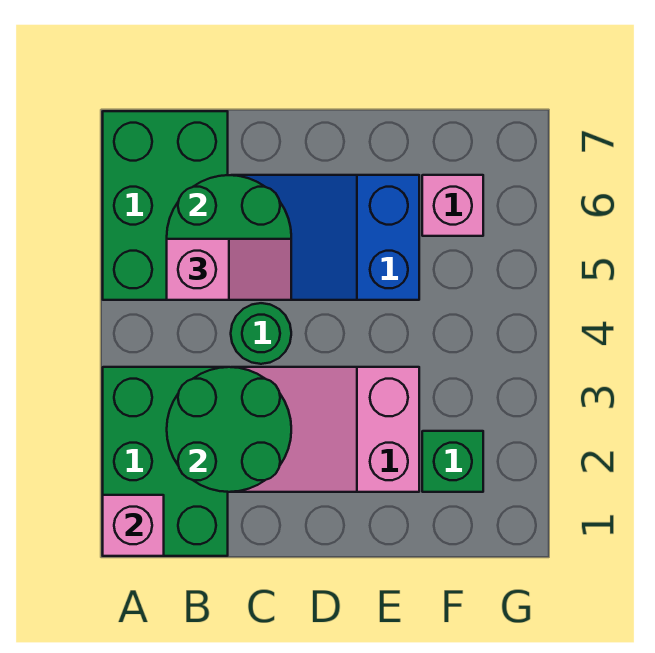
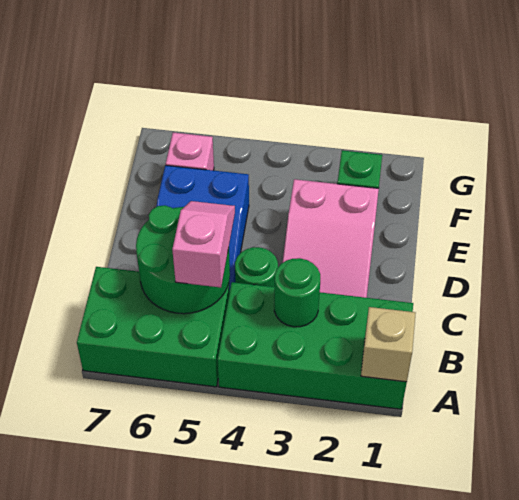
green brick A1:B3 level 1 -> green brick A1:B4 level 1
pink brick A1 level 2 -> tan brick A1 level 2
green round brick B2:C3 level 2 -> green round brick B3 level 2

